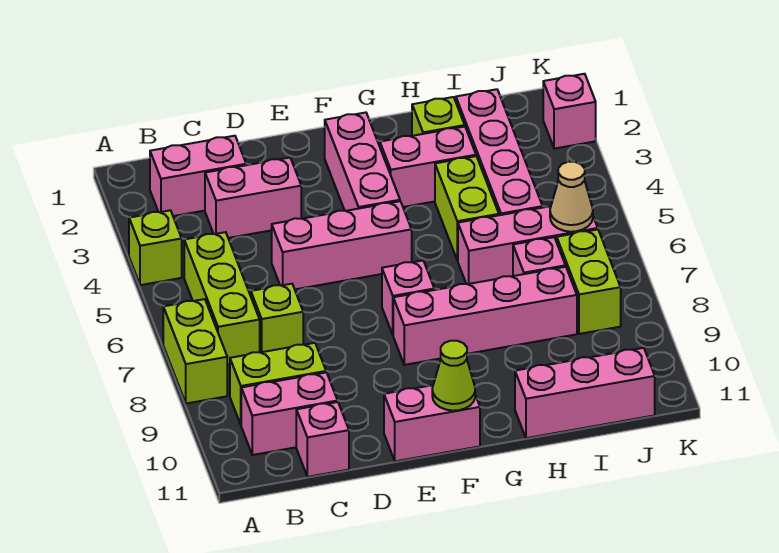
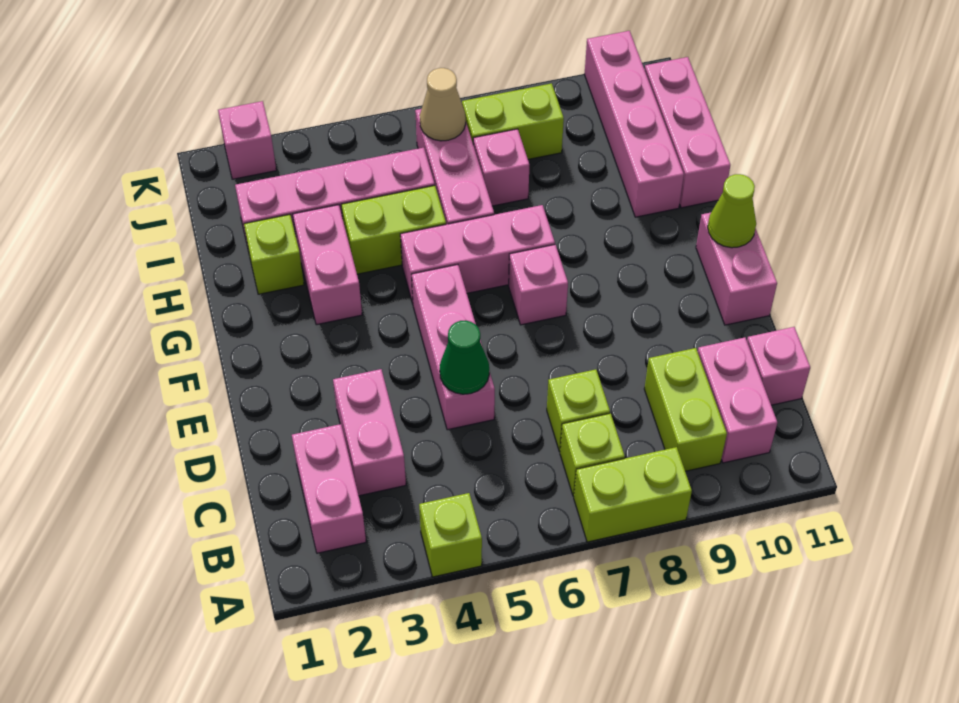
lime brick B5:B7 level 1 -> lime brick B7 level 1
none -> green cone D5 level 2
pink brick F2:F4 level 1 -> pink brick G5:G7 level 1
pink brick F8:I8 level 1 -> pink brick H10:K10 level 1

